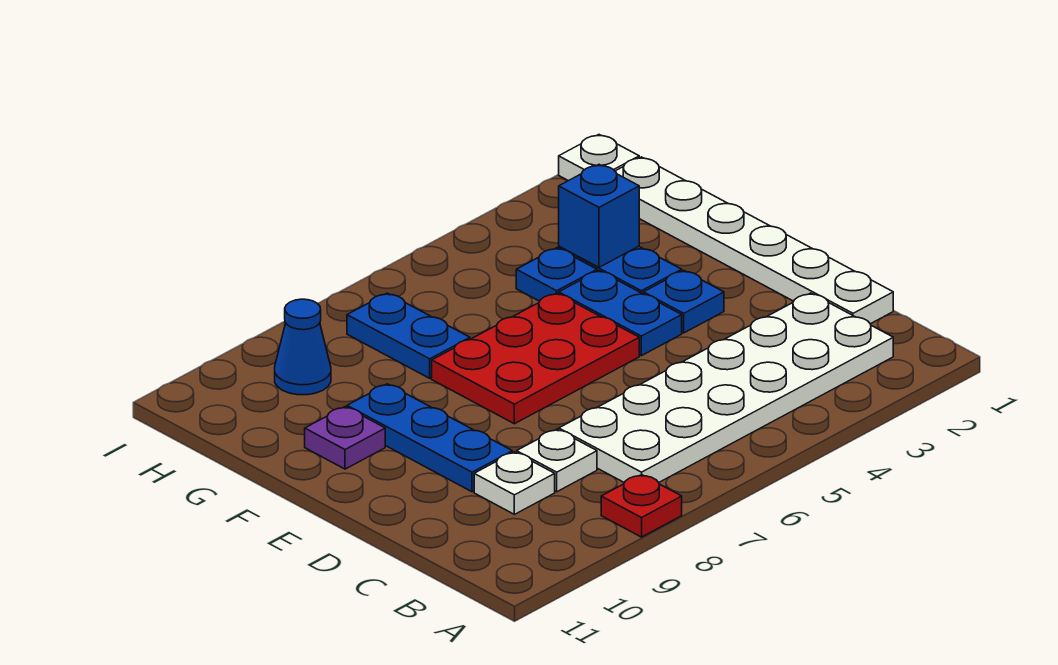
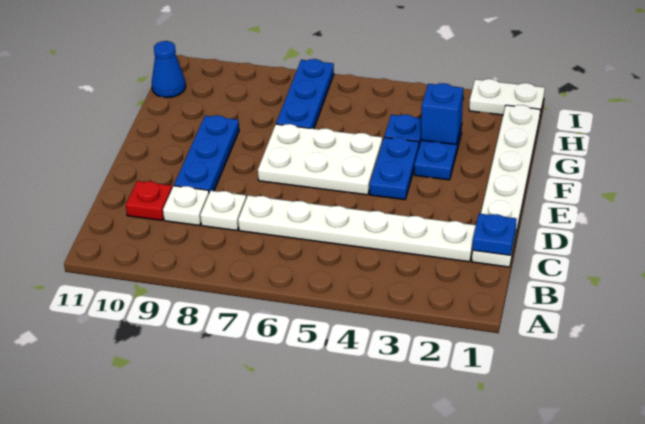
red plate A8 level 1 -> red plate C10 level 1
white plate B2:C7 level 1 -> white plate C2:C7 level 1
blue plate E3 level 1 -> blue plate C1 level 2
red plate E5:F7 level 1 -> white plate E5:F7 level 1
purple plate F10 level 1 -> none
blue plate G7:H7 level 1 -> blue plate G7:I7 level 1
blue cone H9 level 1 -> blue cone H11 level 1
white plate I1 level 1 -> white plate I1:I2 level 1

